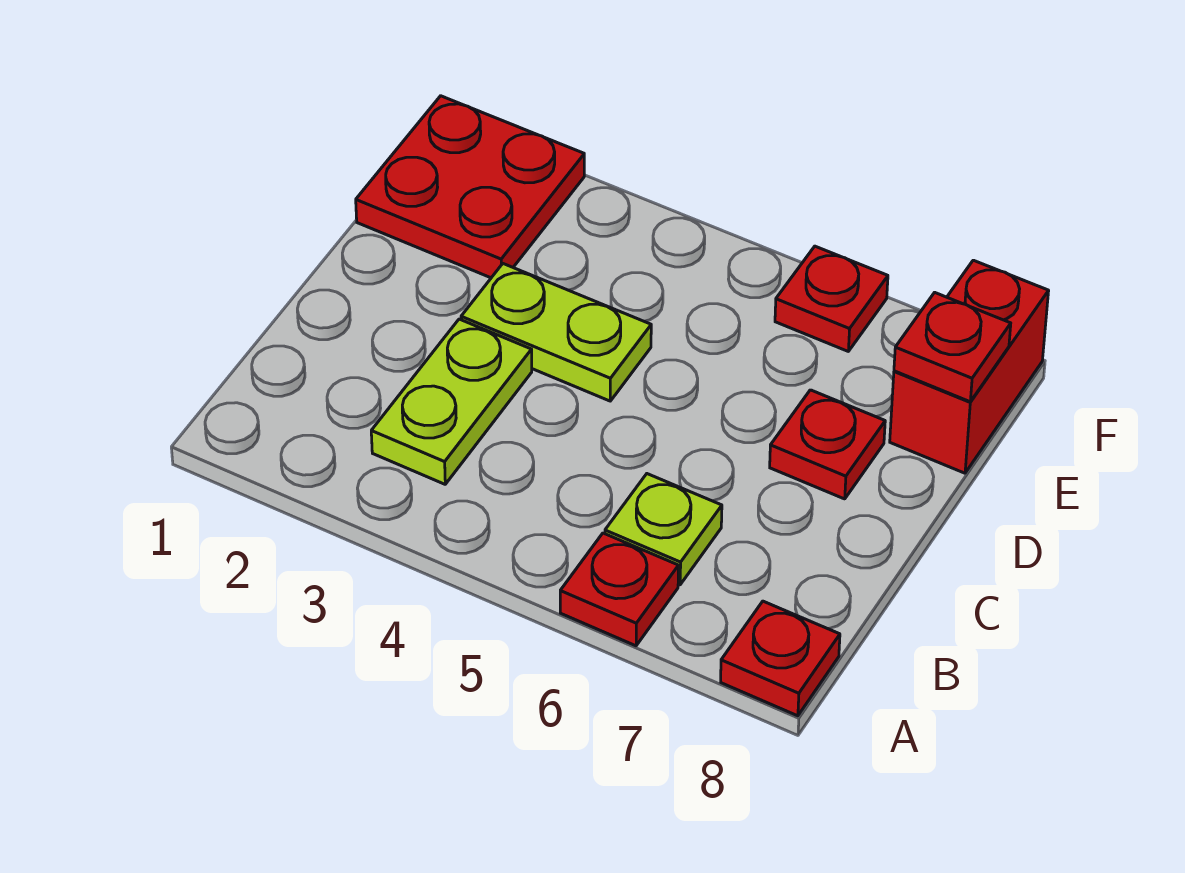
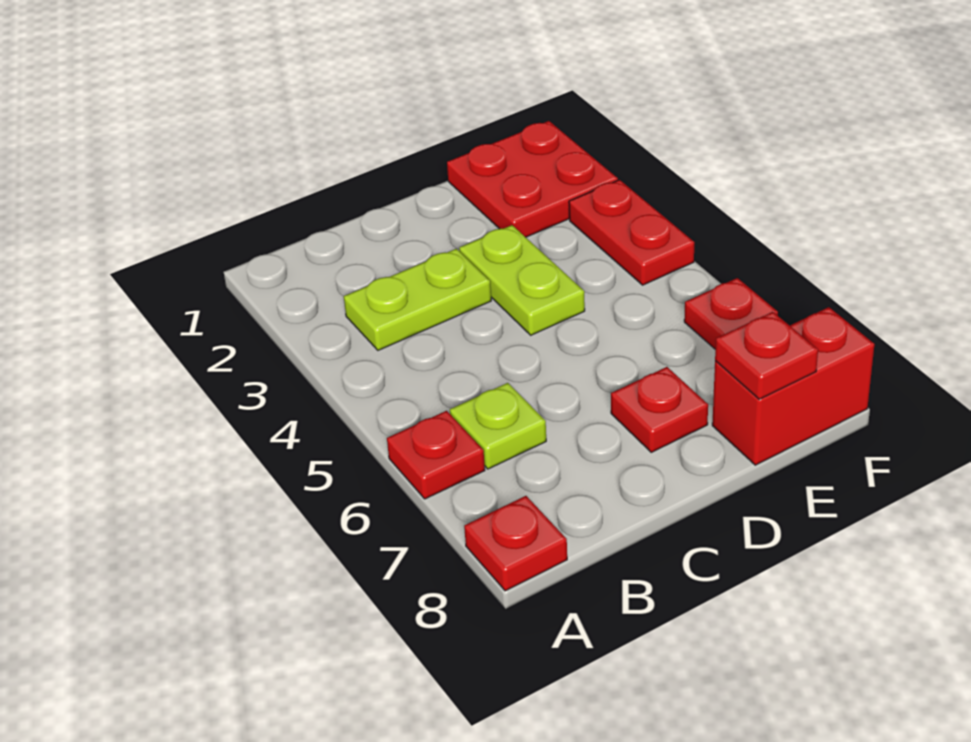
none -> red plate F3:F4 level 1

